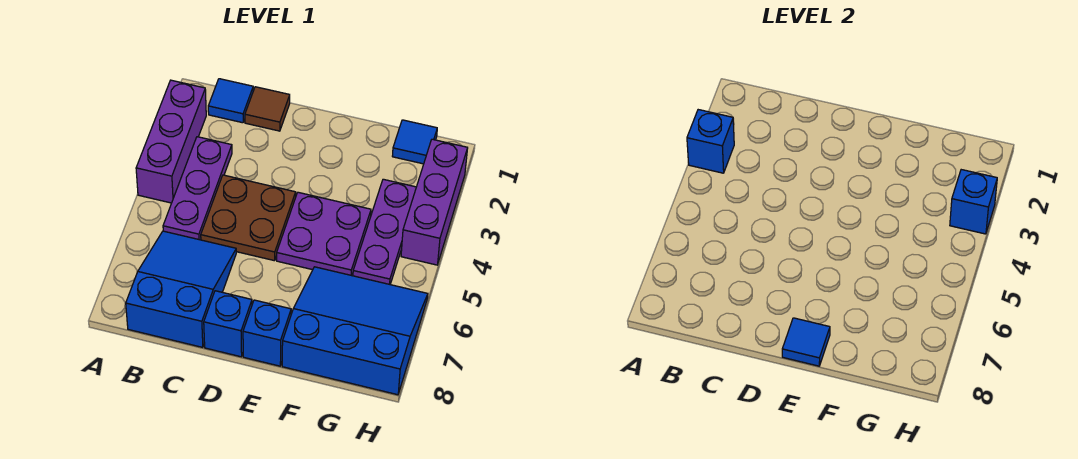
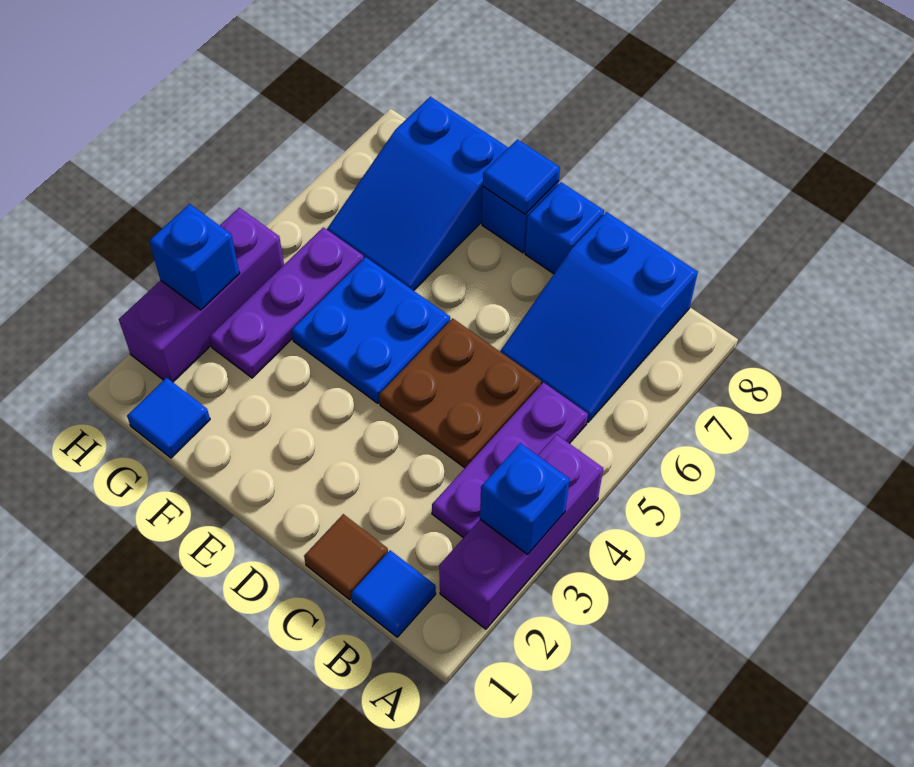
purple plate E4:F5 level 1 -> blue plate E4:F5 level 1
blue slope F6:H8 level 1 top 8 -> blue slope F6:G8 level 1 top 8

